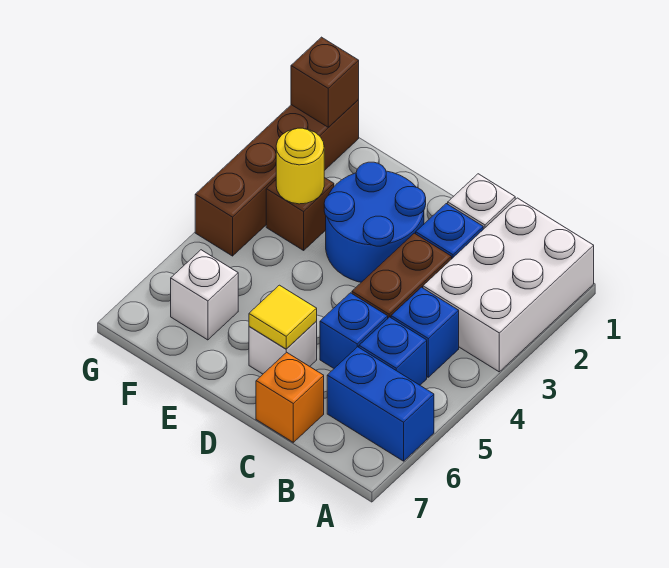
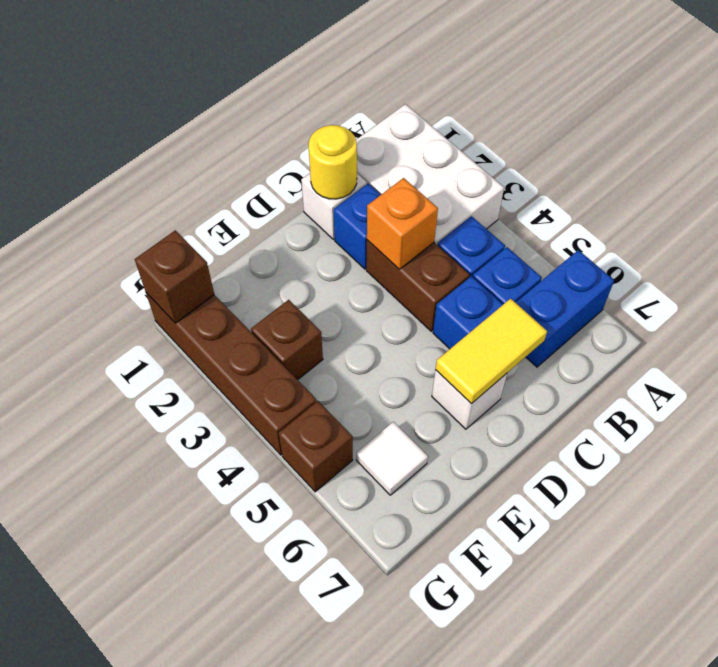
orange brick C7 level 1 -> orange brick C3 level 2
blue round brick D2:E3 level 1 -> none
yellow tile D6 level 2 -> yellow tile C6:D6 level 2
yellow round brick F3 level 2 -> yellow round brick C1 level 2
white brick F6 level 1 -> white tile F6 level 1
none -> brown brick G5 level 1

